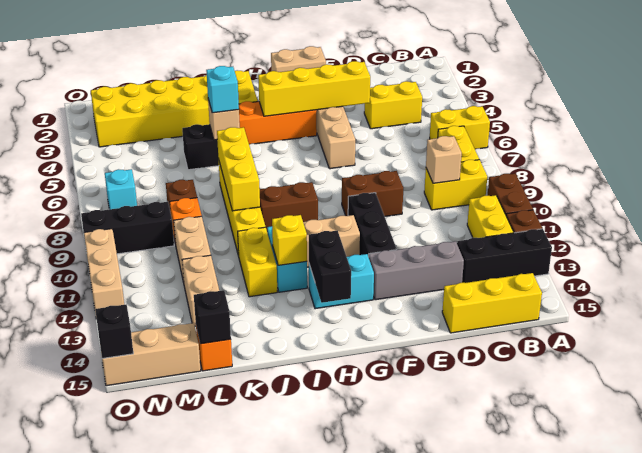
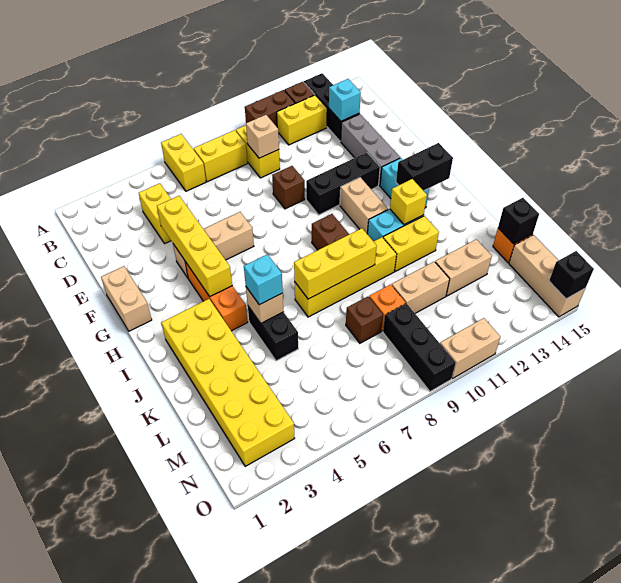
yellow brick B15:D15 level 1 -> none
brown brick E9:F9 level 1 -> brown brick E9 level 1
cyan brick N7 level 1 -> cyan brick C13 level 2
tan brick O10:O12 level 1 -> tan brick O10:O11 level 1

